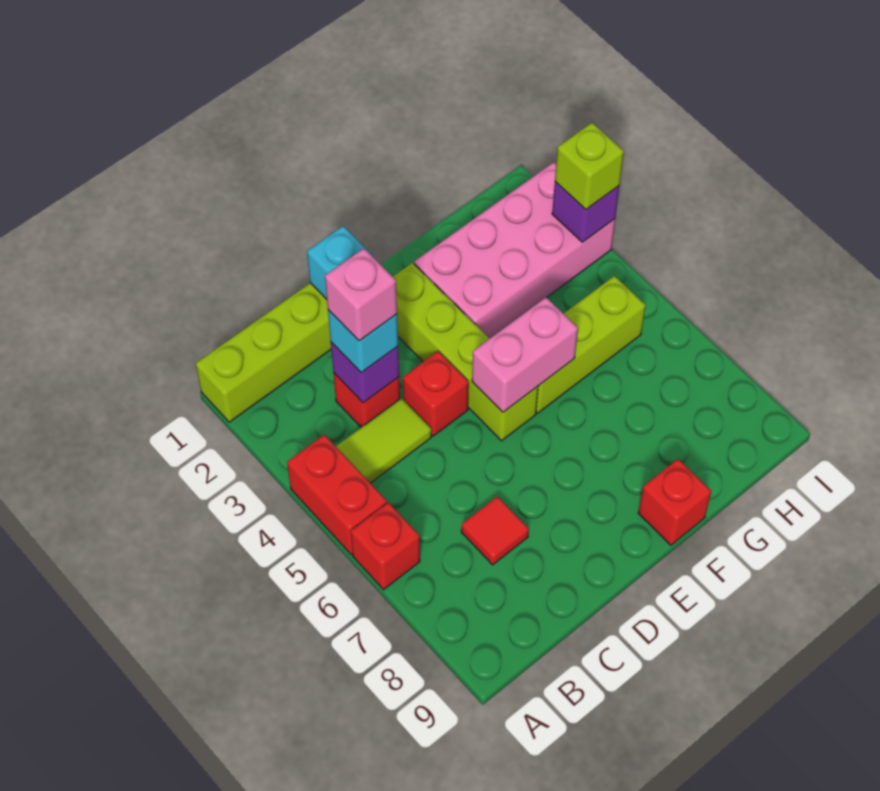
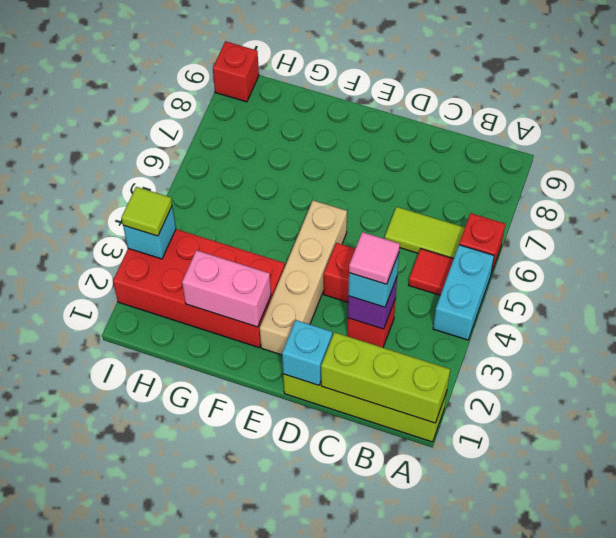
red brick A4:A5 level 1 -> cyan brick A4:A5 level 1
lime tile B4:C4 level 1 -> lime tile B6:C6 level 1
pink brick C3 level 4 -> pink tile C3 level 4
red tile C7 level 1 -> red tile B5 level 1
lime brick E2:E5 level 1 -> tan brick E2:E5 level 1
pink brick E5:F5 level 2 -> pink brick F2:G2 level 2
pink brick F2:I3 level 1 -> red brick F2:I3 level 1
lime brick F5:H5 level 1 -> lime brick A1:C1 level 2
red brick F9 level 1 -> red brick I9 level 1
purple brick I3 level 2 -> cyan brick I3 level 2
lime brick I3 level 3 -> lime tile I3 level 3

